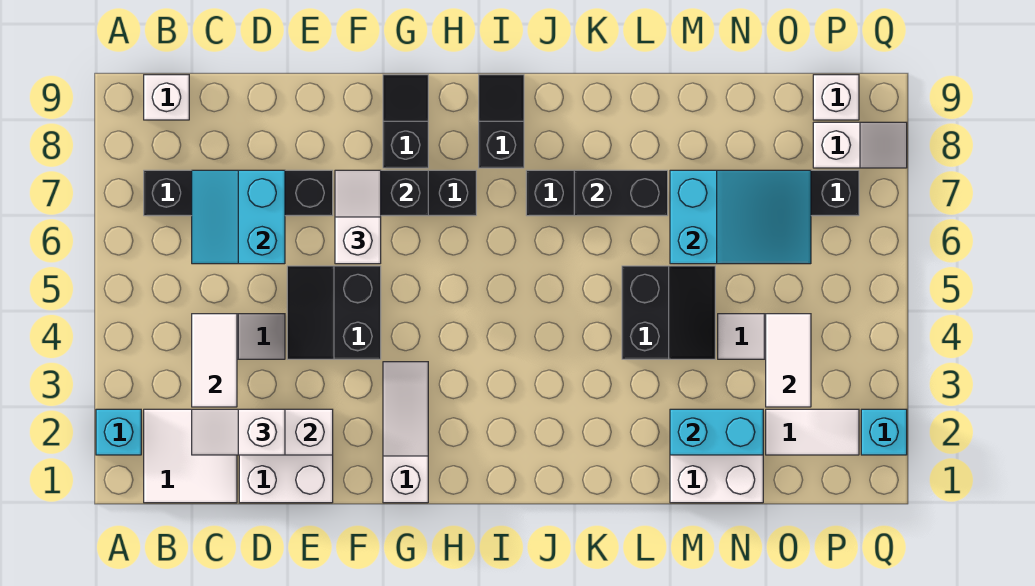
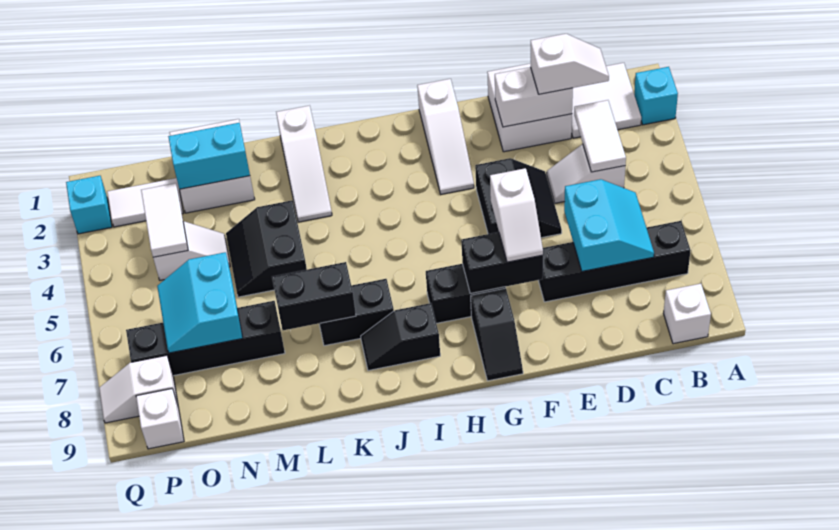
black slope I8:I9 level 1 top 8 -> black slope I8:J8 level 1 top I
none -> white slope K1:K3 level 1 top 1
cyan slope M6:O7 level 2 top M -> cyan slope N6:O7 level 2 top N

